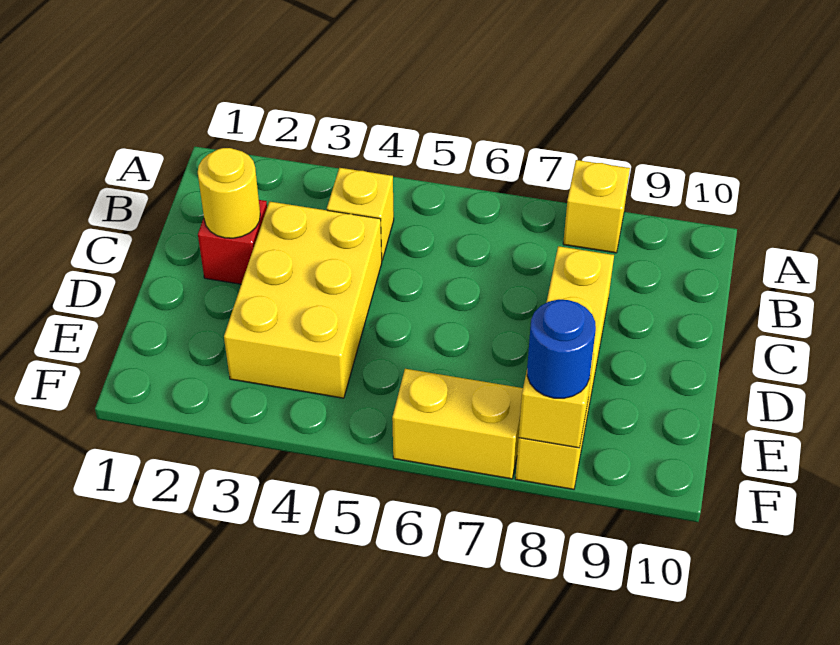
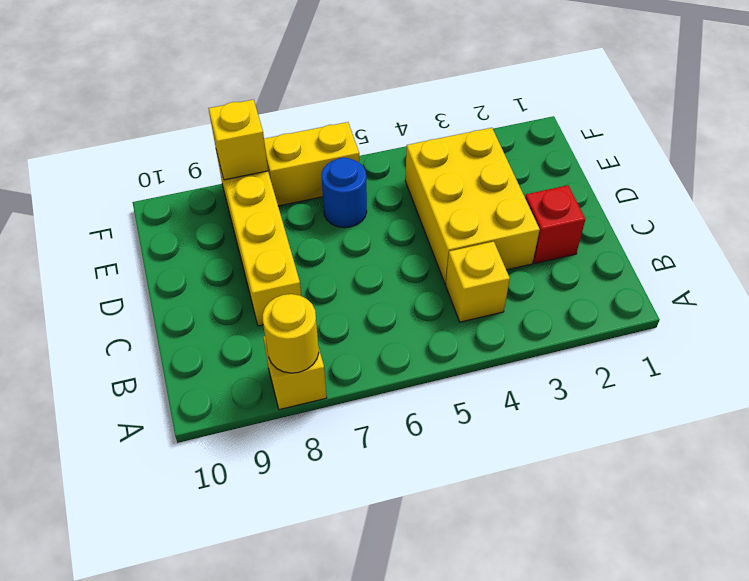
yellow round brick C2 level 2 -> yellow round brick A8 level 2
blue round brick F8 level 3 -> blue round brick E6 level 1

